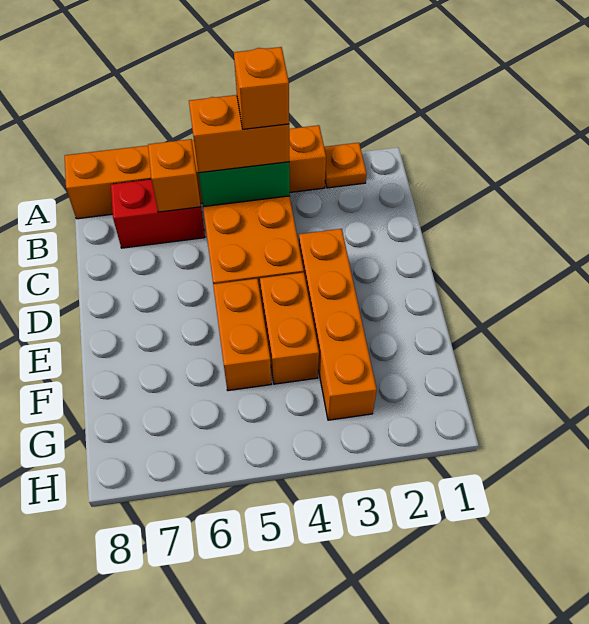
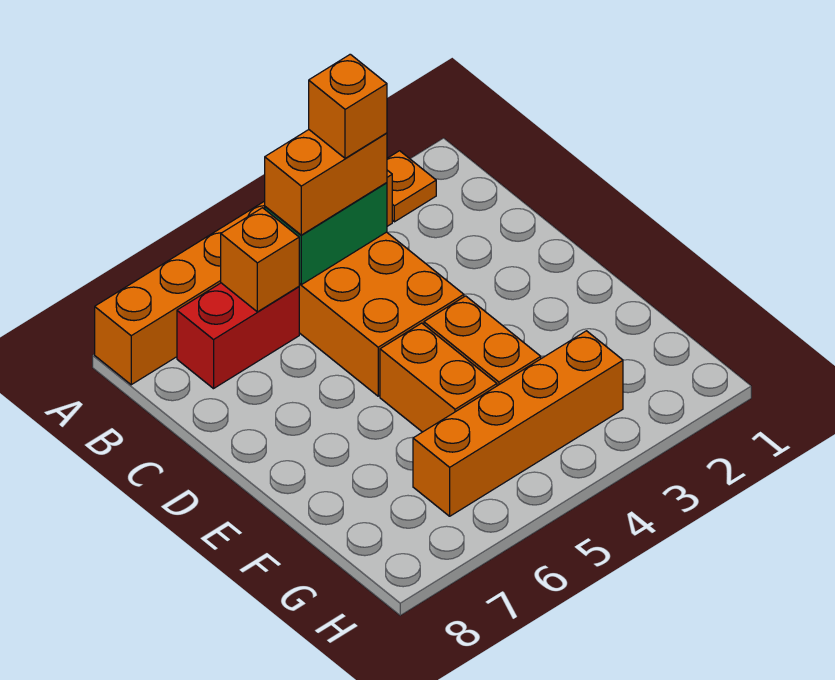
orange brick D3:G3 level 1 -> orange brick G3:G6 level 1

